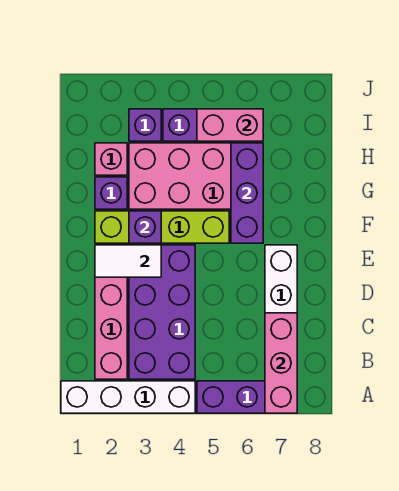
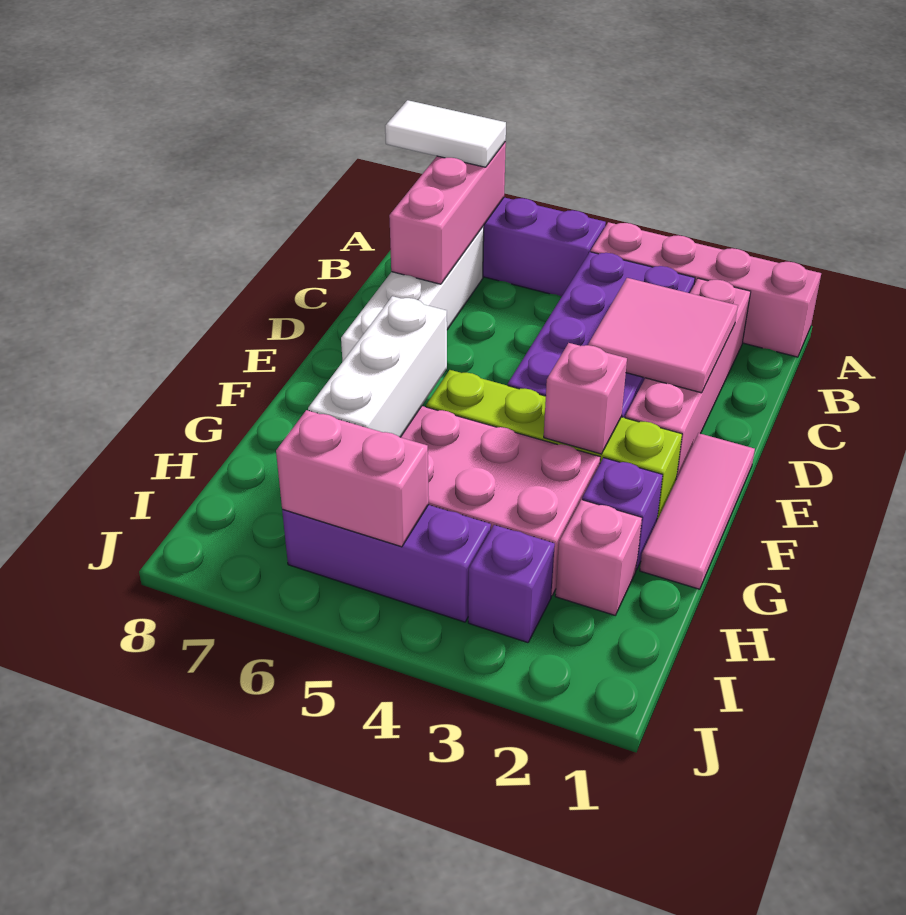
white brick A1:A4 level 1 -> pink brick A1:A4 level 1
none -> pink tile C2:D3 level 2
none -> pink tile E1:G1 level 1
white tile E2:E3 level 2 -> white tile A7:A8 level 3
purple brick F3 level 2 -> pink brick F3 level 2
purple brick F6:H6 level 2 -> white brick F6:H6 level 2

